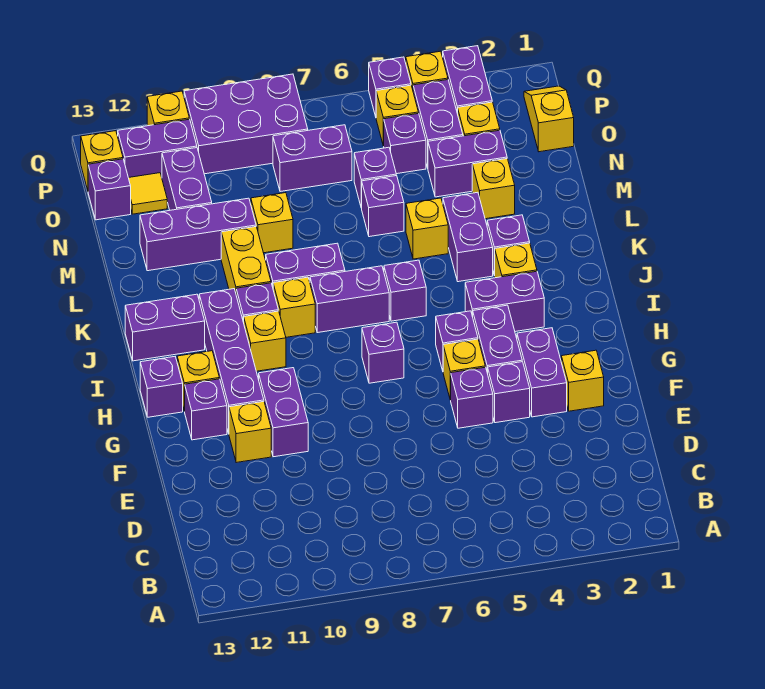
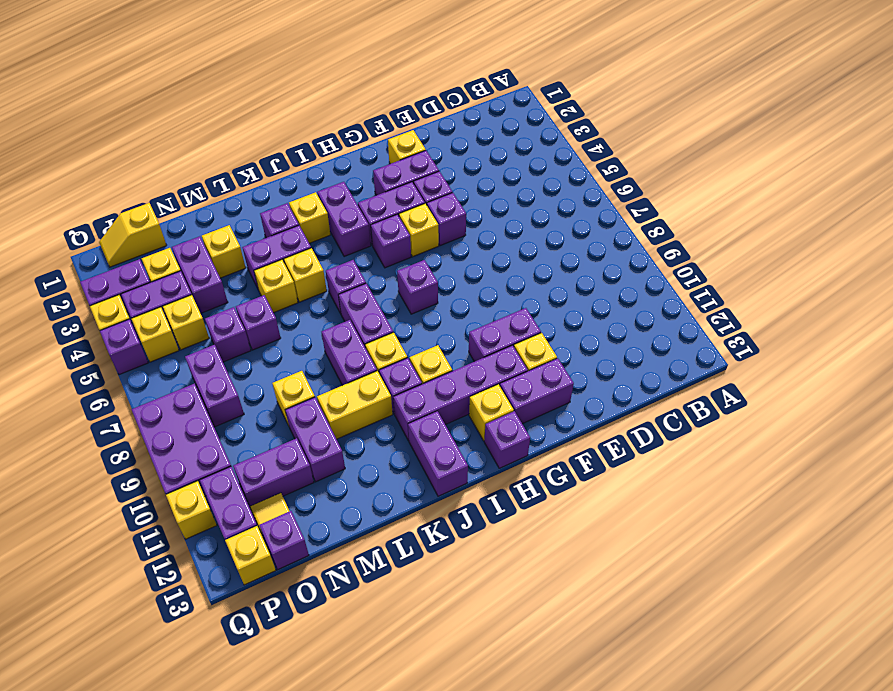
purple brick G12 level 1 -> purple brick F12:G12 level 1
none -> yellow brick K5 level 1
purple brick M10:M12 level 1 -> purple brick M10:M11 level 1
purple brick O5 level 1 -> yellow brick O5 level 1

